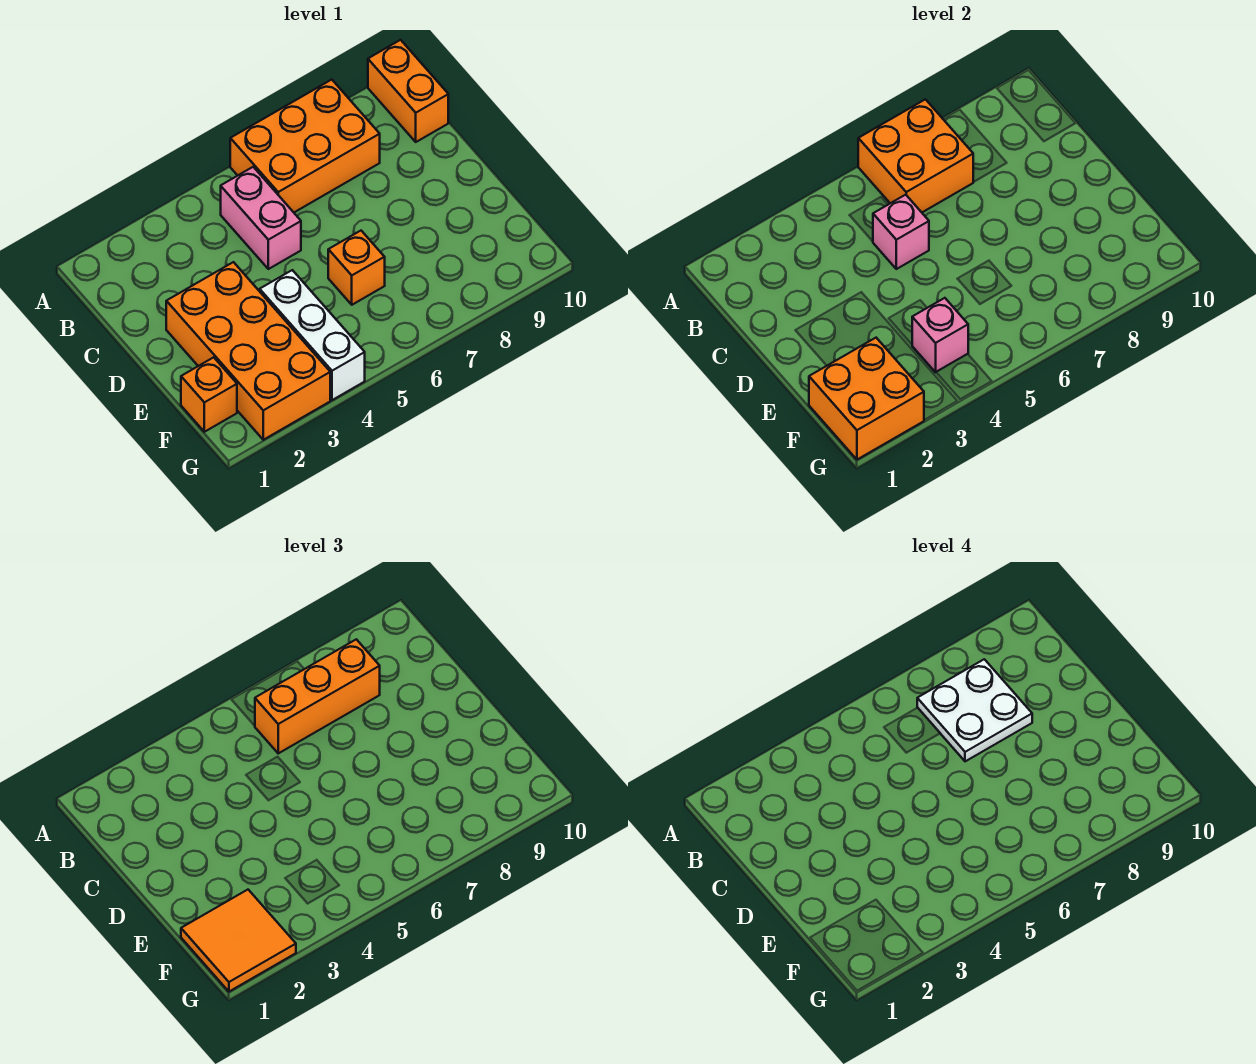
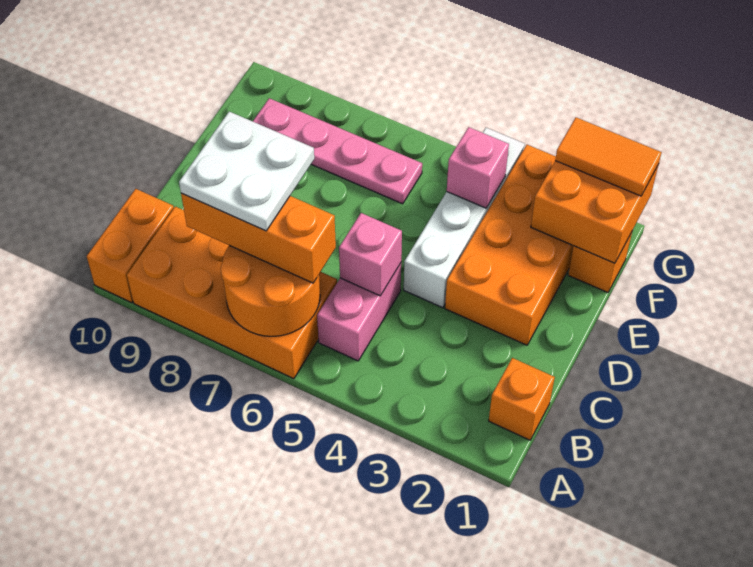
orange brick A6:B8 level 1 -> orange brick A6:B9 level 1
orange brick A6:B7 level 2 -> orange round brick A6:B7 level 2
white brick E4:G4 level 1 -> white brick D4:G4 level 1
orange brick E6 level 1 -> orange brick B1 level 1
orange tile F1:G2 level 3 -> orange tile G1:G2 level 3
none -> pink plate F6:F9 level 1

